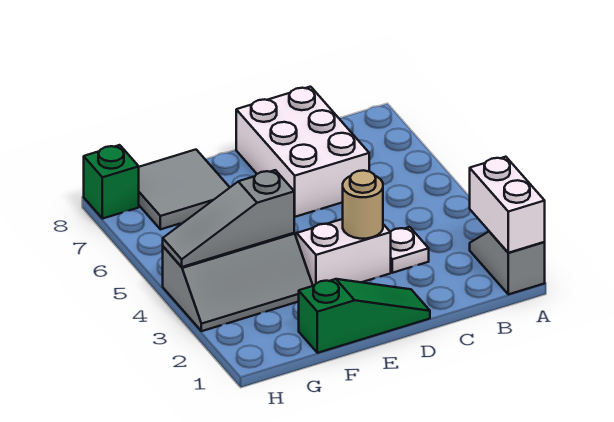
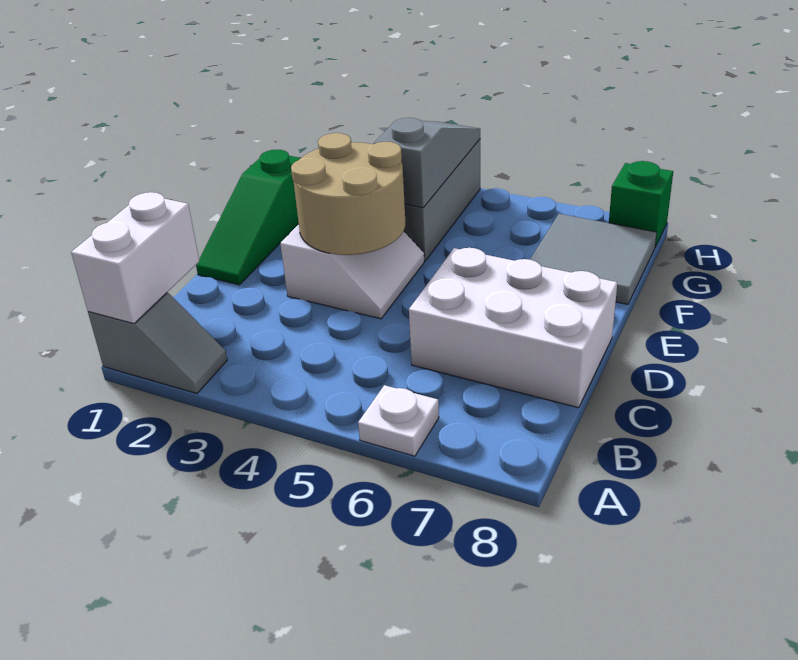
white brick A1:A2 level 2 -> white brick A1:B1 level 2
white plate C3 level 1 -> white plate A6 level 1
tan round brick D3 level 2 -> tan round brick D3:E4 level 2

